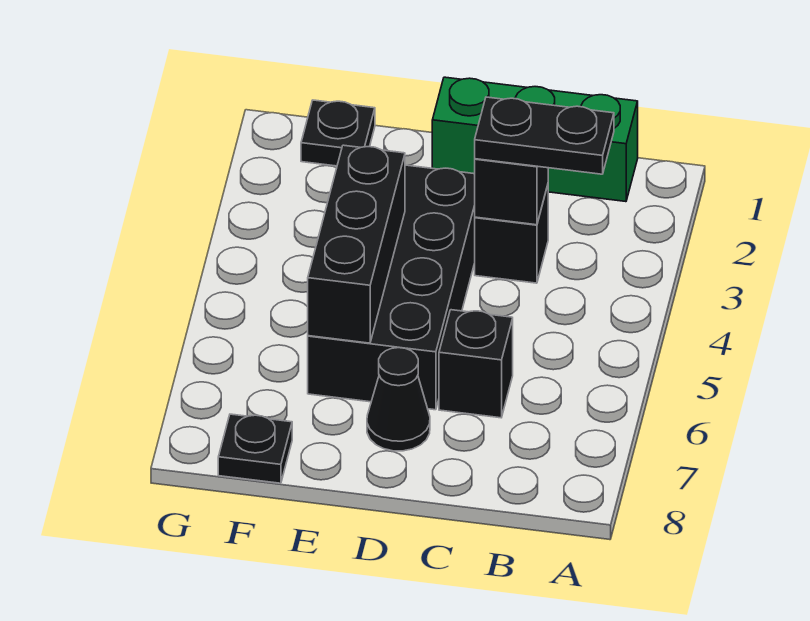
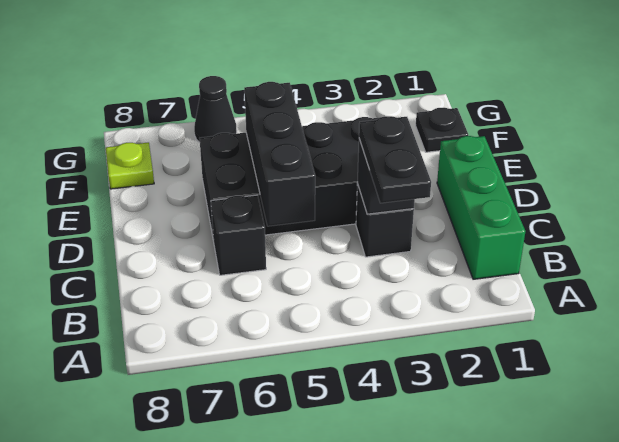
black cone D7 level 1 -> black cone G6 level 1
black brick E4:E6 level 2 -> black brick C5:E5 level 2
black plate F8 level 1 -> lime plate F8 level 1

